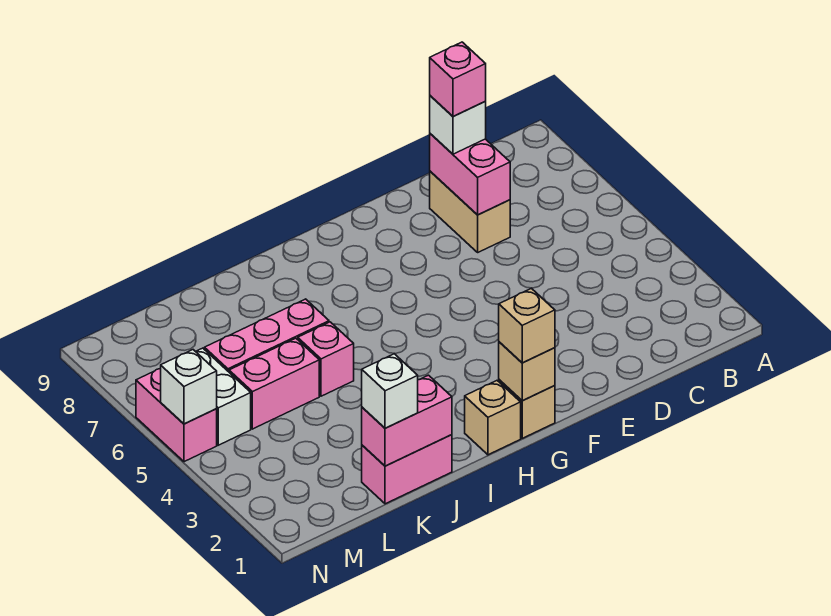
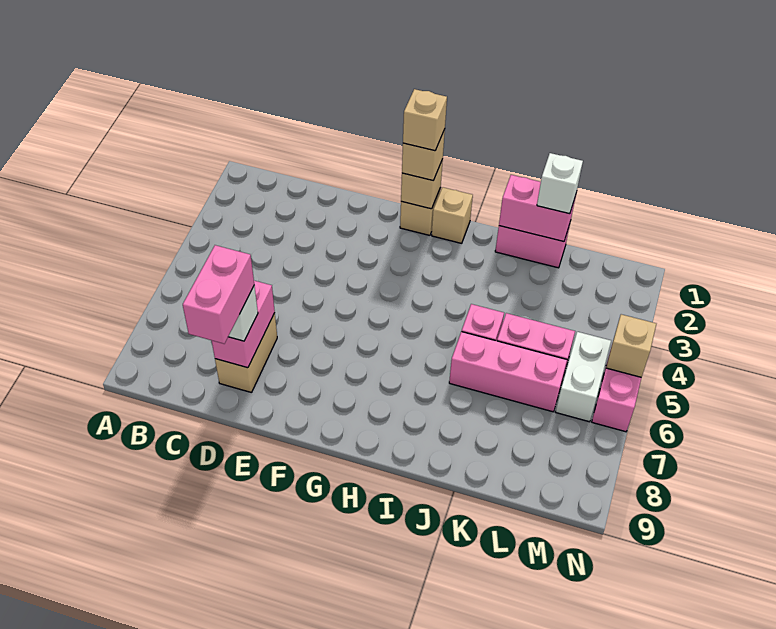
pink brick D8 level 4 -> pink brick D8:D9 level 4
none -> tan brick G1 level 4
white brick N5 level 2 -> tan brick N5 level 2

